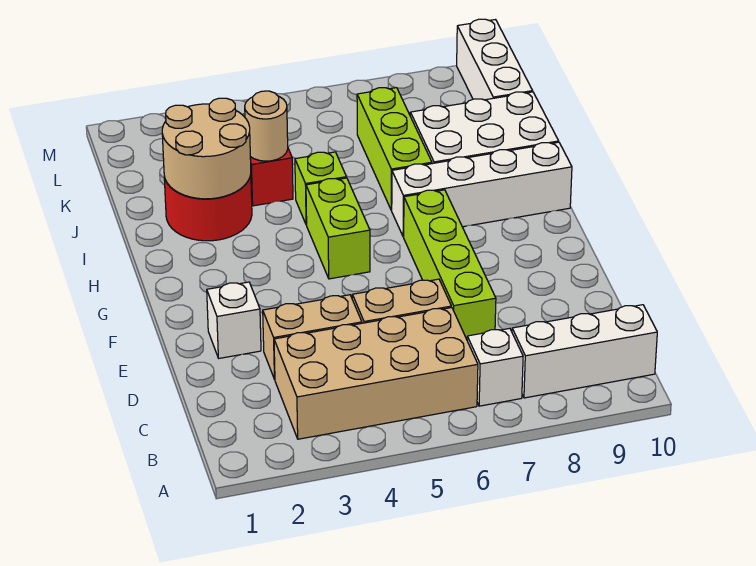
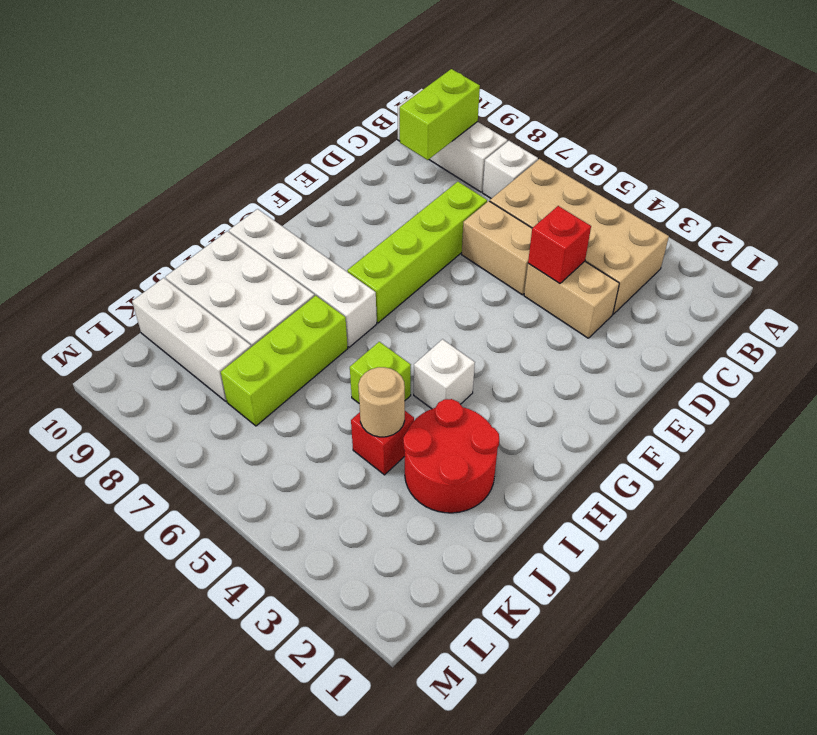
none -> red brick D4 level 2
white brick E2 level 1 -> white brick H4 level 1
lime brick G5:H5 level 1 -> lime brick B9:C9 level 2
tan round brick I2:J3 level 2 -> none
white brick K10:M10 level 1 -> white brick K8:K10 level 1

